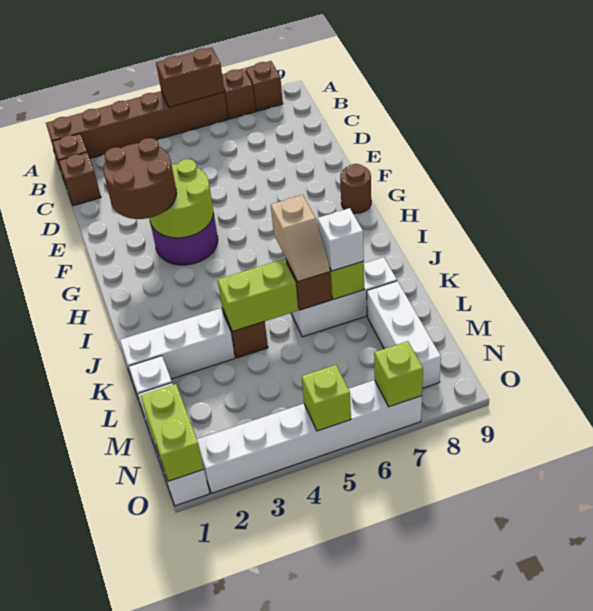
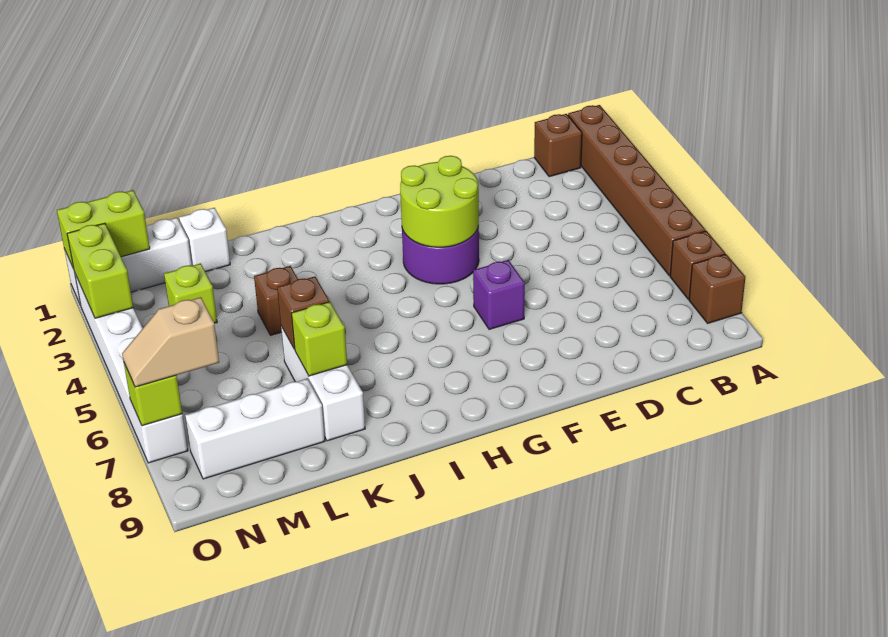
brown brick A5:A6 level 2 -> none
brown brick C1 level 1 -> none
brown round brick F2:G3 level 3 -> none
none -> purple brick F6 level 1
brown round brick G9 level 1 -> none
tan slope J6:K6 level 3 top J -> tan slope N7:O7 level 3 top N
white brick K1:K3 level 1 -> none
lime brick K4:K5 level 2 -> lime brick O2:O3 level 2
white brick K7 level 3 -> none
lime brick O5 level 2 -> lime brick M3 level 1

